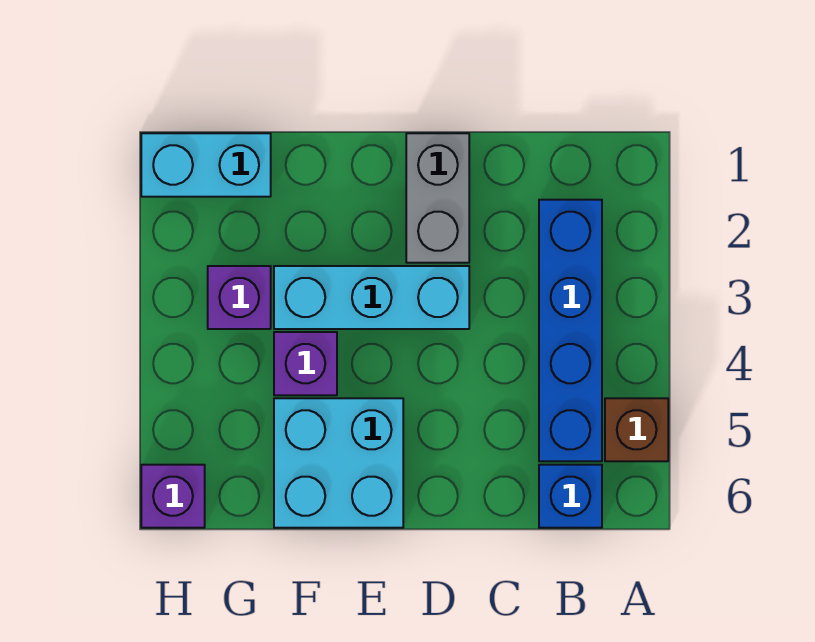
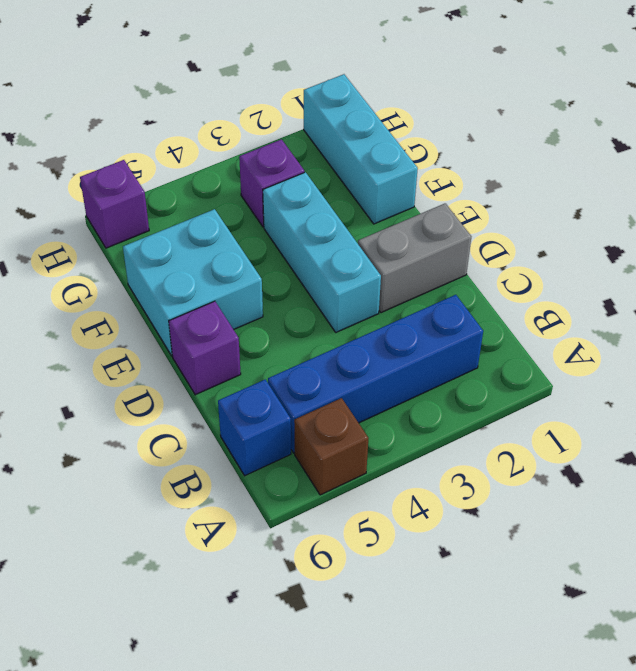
purple brick F4 level 1 -> purple brick D6 level 1
cyan brick G1:H1 level 1 -> cyan brick F1:H1 level 1

